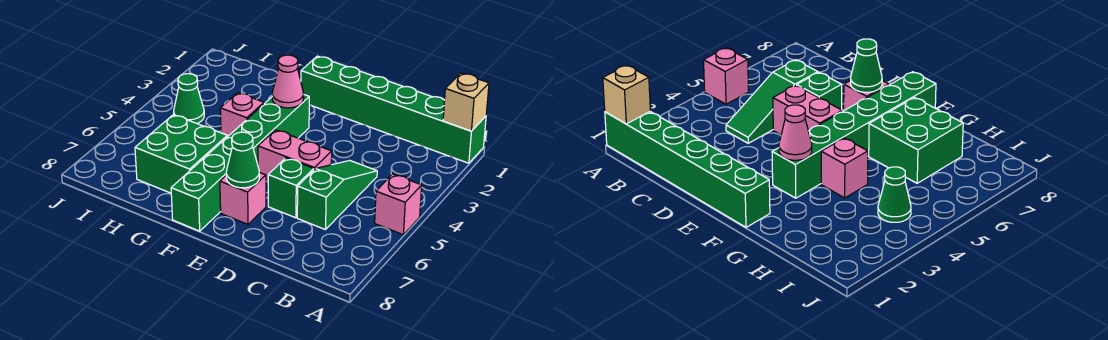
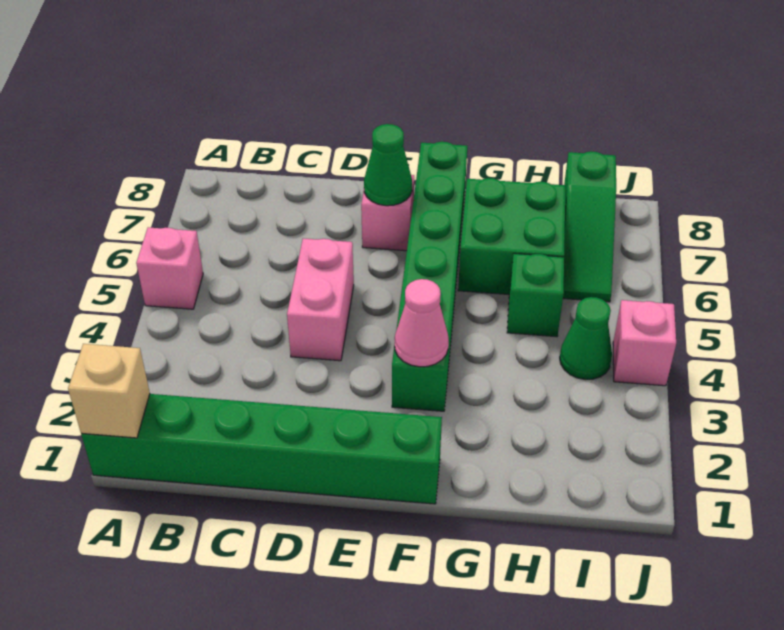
green slope C4:C6 level 1 top 6 -> green slope I6:I8 level 1 top 8
pink brick D5:E5 level 1 -> pink brick D4:D5 level 1
green brick D6 level 1 -> green brick H5 level 1
pink brick G4 level 1 -> pink brick J4 level 1

